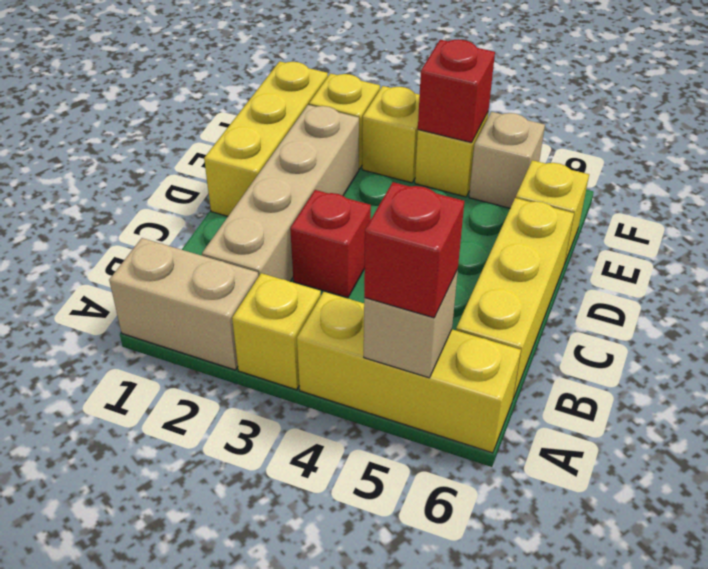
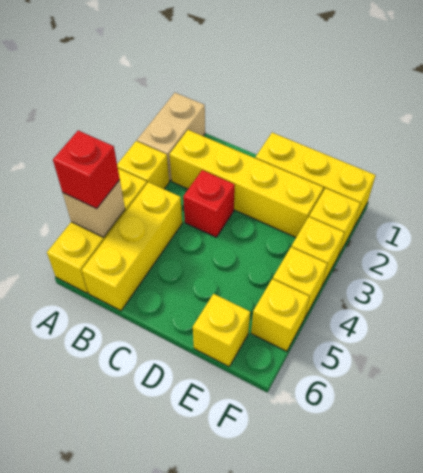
tan brick B2:E2 level 1 -> yellow brick B2:E2 level 1
yellow brick B6:D6 level 1 -> yellow brick B4:B6 level 1
red brick F4 level 2 -> none
tan brick F5 level 1 -> yellow brick F5 level 1

